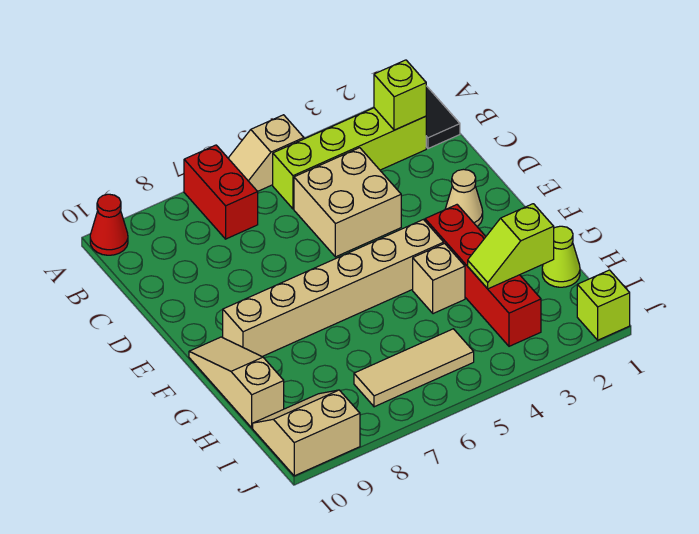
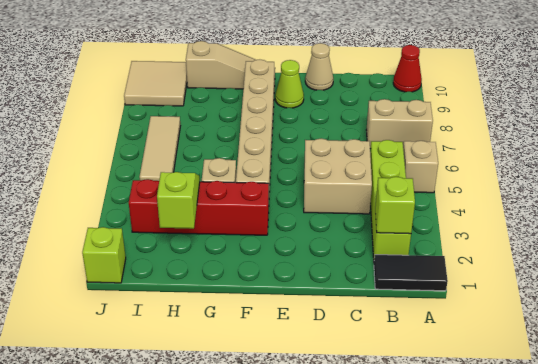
red brick A7:B7 level 1 -> tan brick A7:B7 level 1
tan cone E2 level 1 -> tan cone D10 level 1
lime cone H1 level 1 -> lime cone E9 level 1
tan slope I9:J10 level 1 top J -> tan tile I9:J10 level 1

